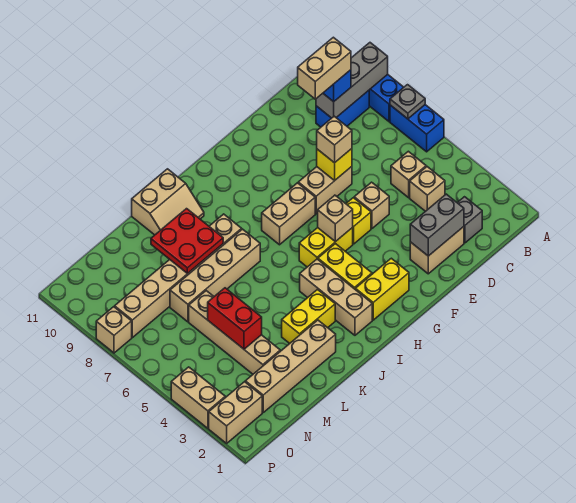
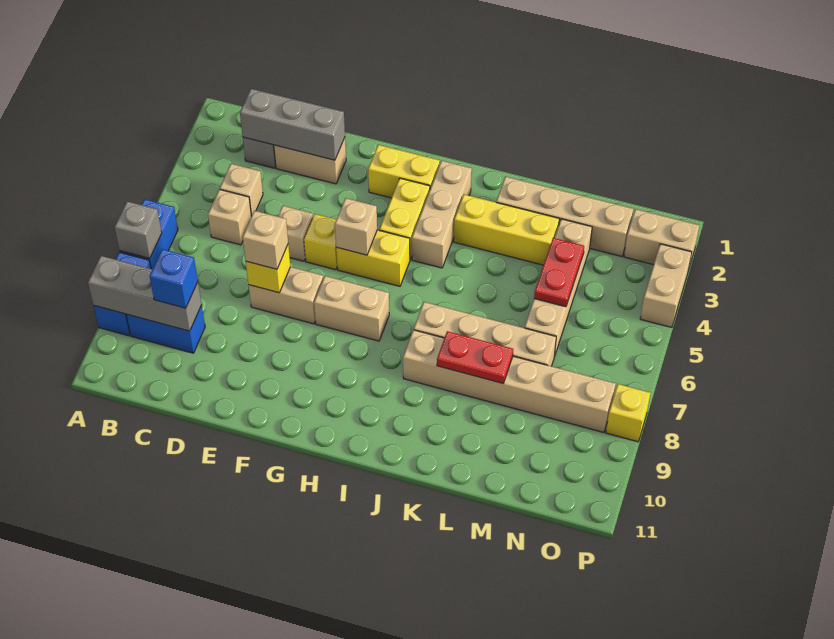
grey plate A7 level 2 -> grey brick A7 level 2
tan brick C9:D9 level 4 -> none
grey brick D2:E2 level 2 -> grey brick C2:E2 level 2
yellow brick J3:K3 level 1 -> yellow brick J3:L3 level 1
tan slope J10:K11 level 1 top 11 -> none
red plate K8:L9 level 2 -> red plate K8:L8 level 2
red brick M4:M5 level 2 -> red plate M4:M5 level 2
tan brick P8 level 1 -> yellow brick P8 level 1

